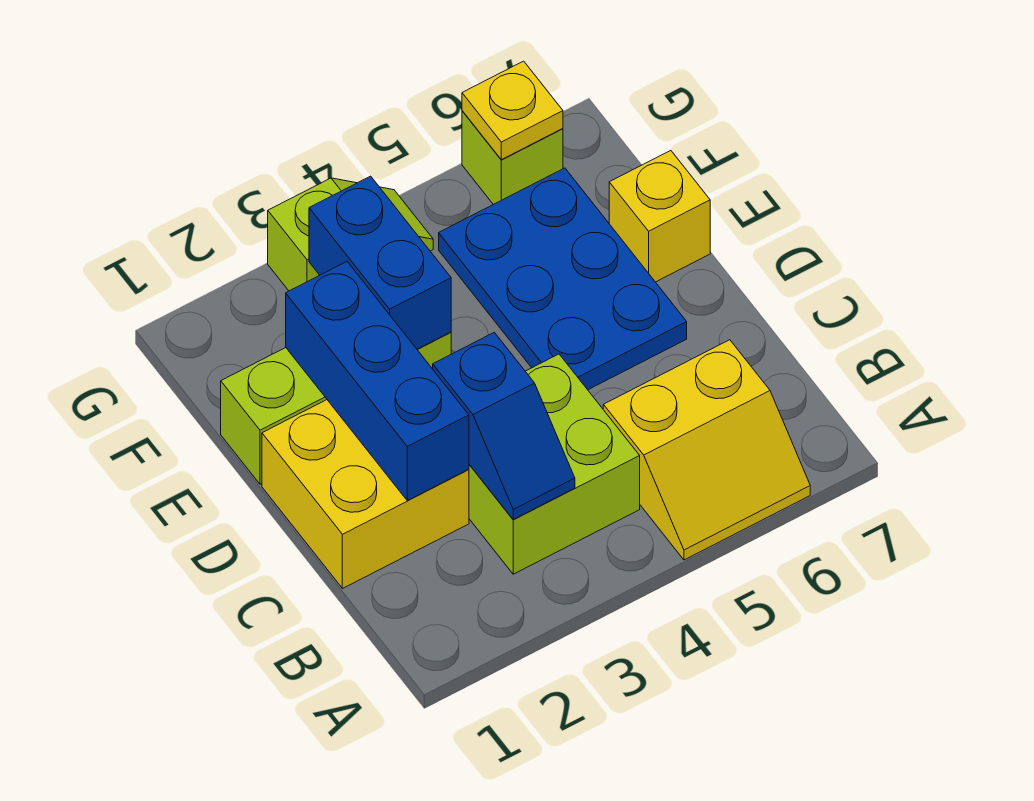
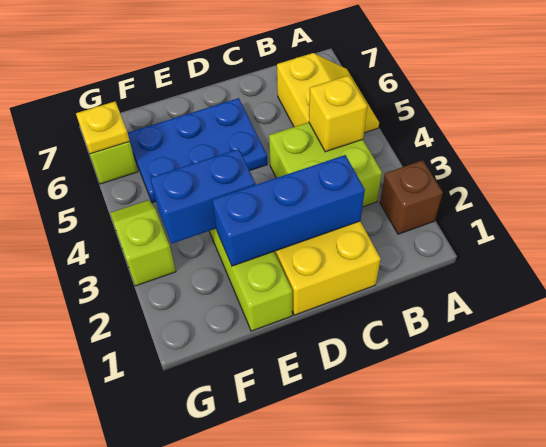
none -> brown brick A2 level 1
blue slope B3:C3 level 2 top C -> none
yellow brick E7 level 1 -> yellow brick B4 level 2

